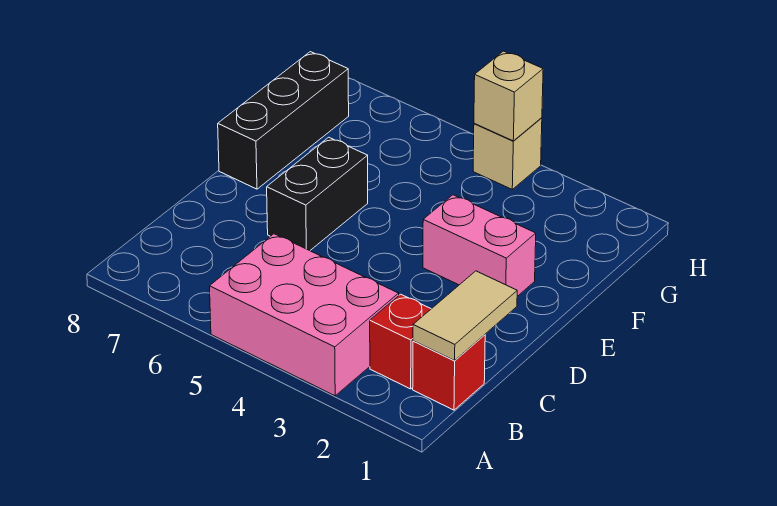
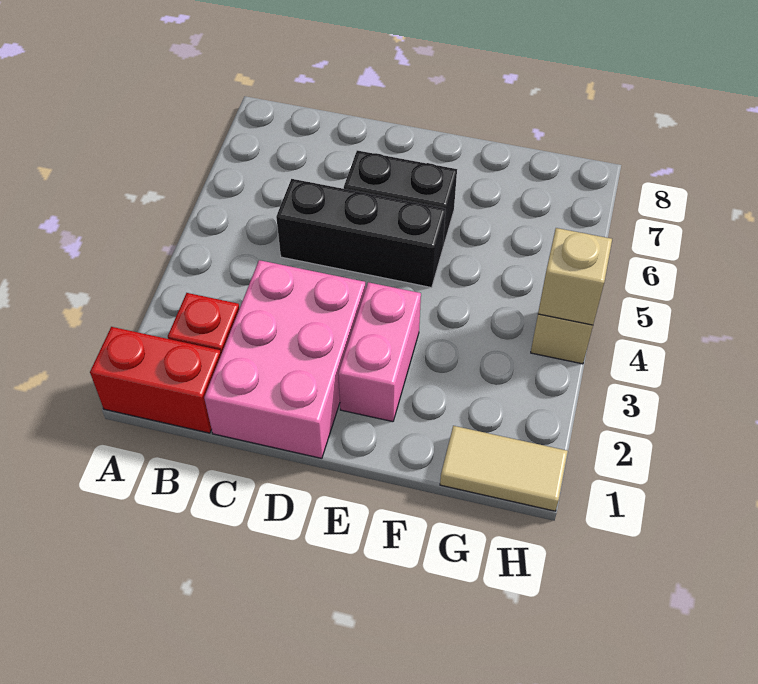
pink brick A3:B5 level 1 -> pink brick C1:D3 level 1
red brick B1 level 1 -> red brick A1:B1 level 1
tan tile B1:C1 level 2 -> tan tile G1:H1 level 1
black brick E8:G8 level 1 -> black brick C5:E5 level 1

